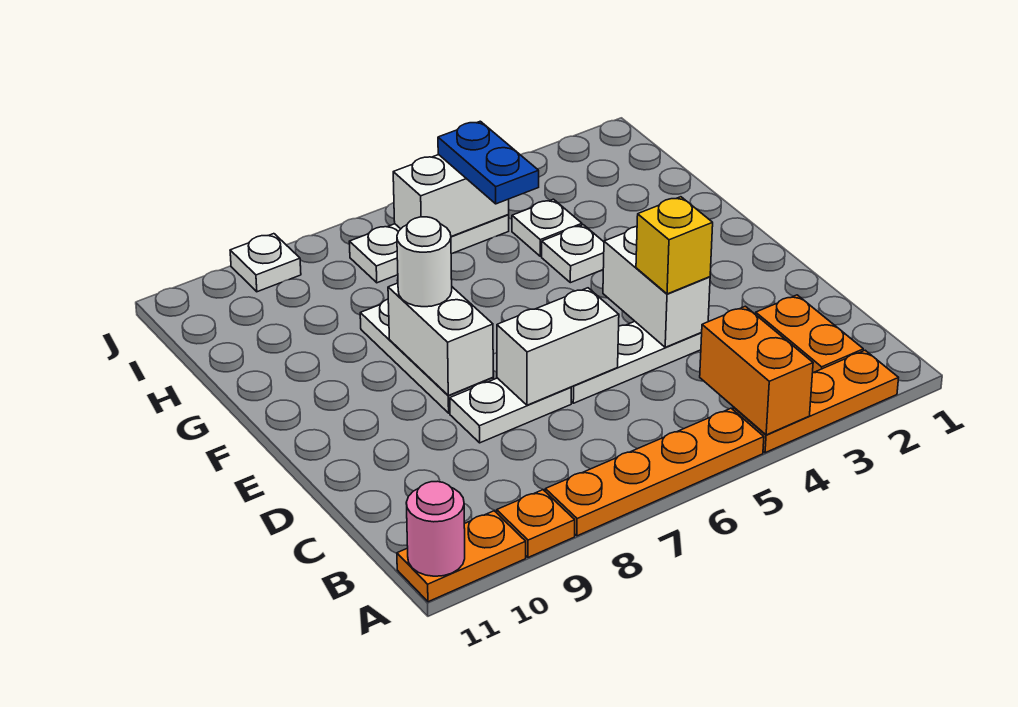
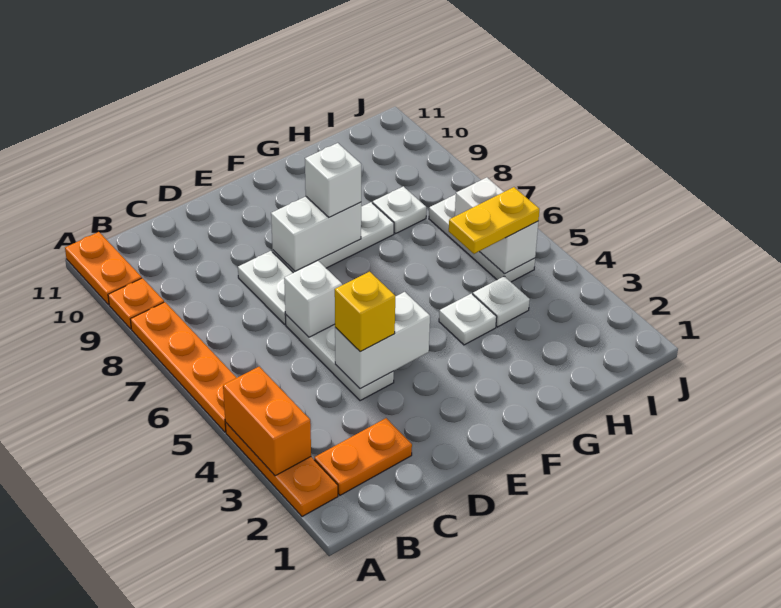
orange brick A4:B4 level 2 -> orange brick A3:A4 level 2
pink round brick A11 level 2 -> none
white brick D6:D7 level 2 -> white brick D6 level 2
white round brick F8 level 3 -> white brick F8 level 3
blue plate H5:I5 level 3 -> yellow plate H5:I5 level 3
white plate J9 level 1 -> white plate H8 level 1

